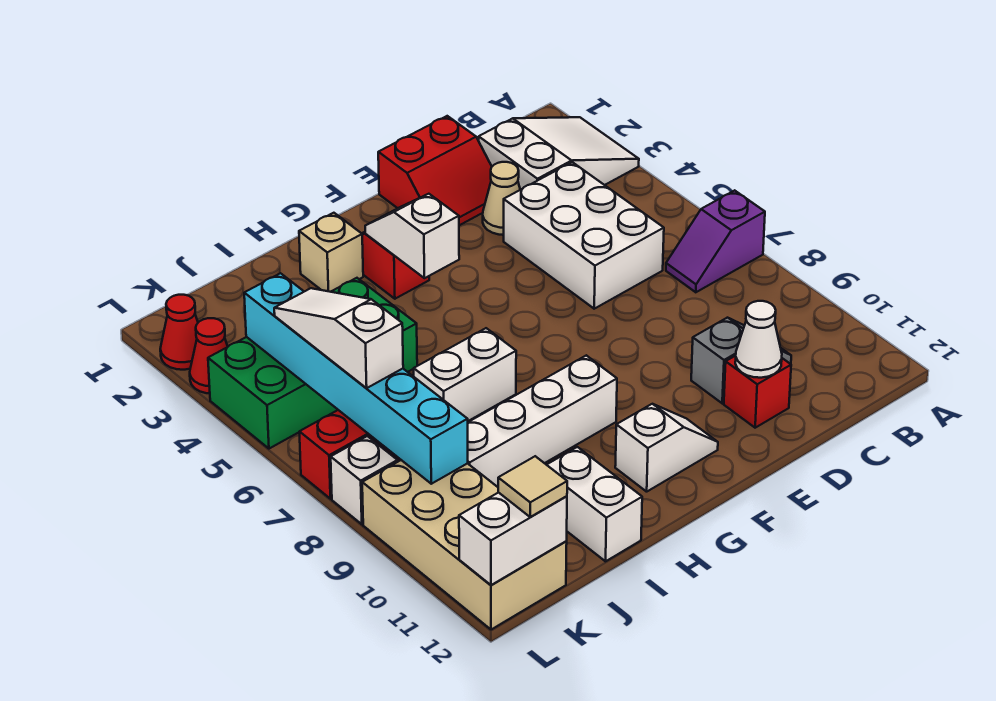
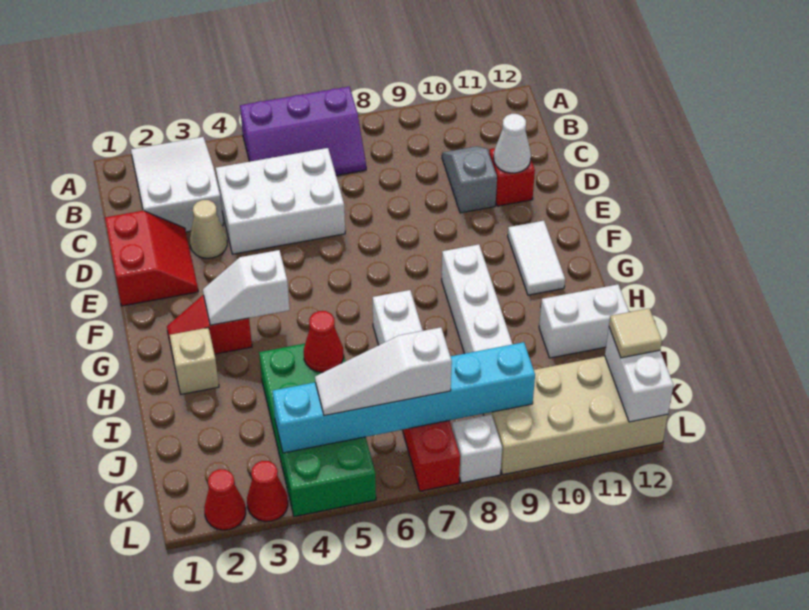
purple slope A7:B7 level 1 top A -> purple slope A5:B7 level 1 top A
white slope F11:G11 level 1 top G -> white tile F11:G11 level 1
none -> red cone I5 level 2

